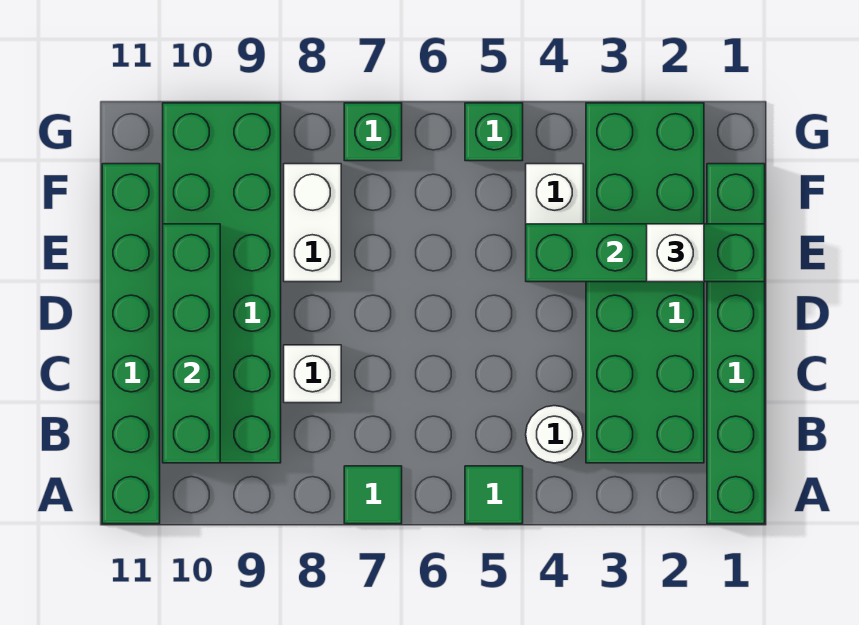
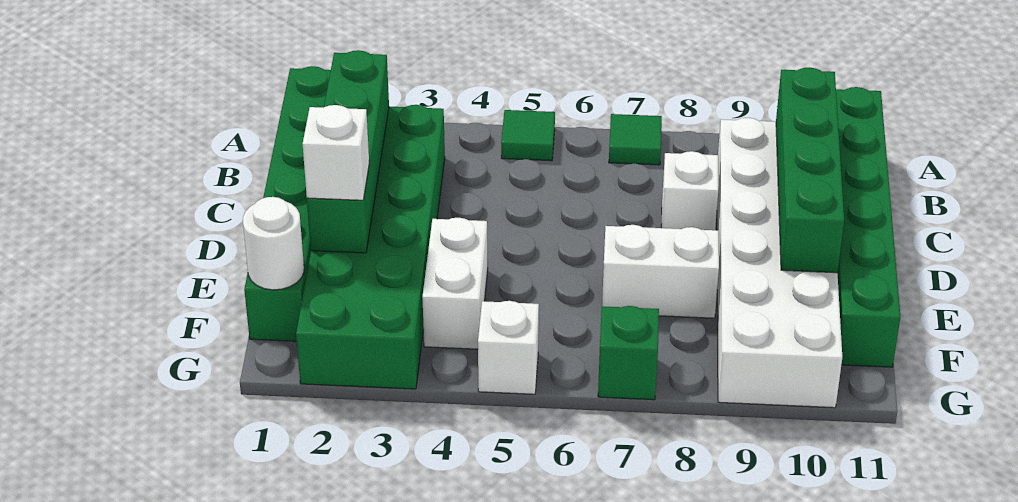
white round brick B4 level 1 -> white round brick F1 level 2
green brick B9:G10 level 1 -> white brick B9:G10 level 1
green brick E1:E4 level 2 -> green brick B2:E2 level 2
white brick E8:F8 level 1 -> white brick E7:E8 level 1
green brick G5 level 1 -> white brick G5 level 1

